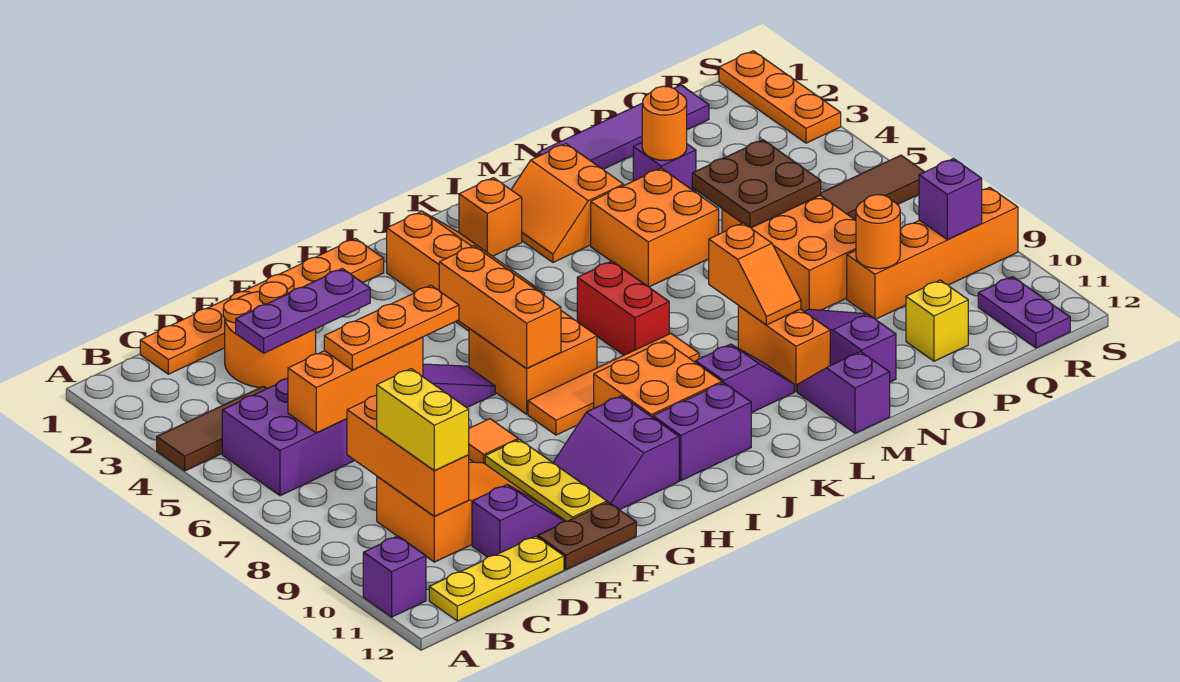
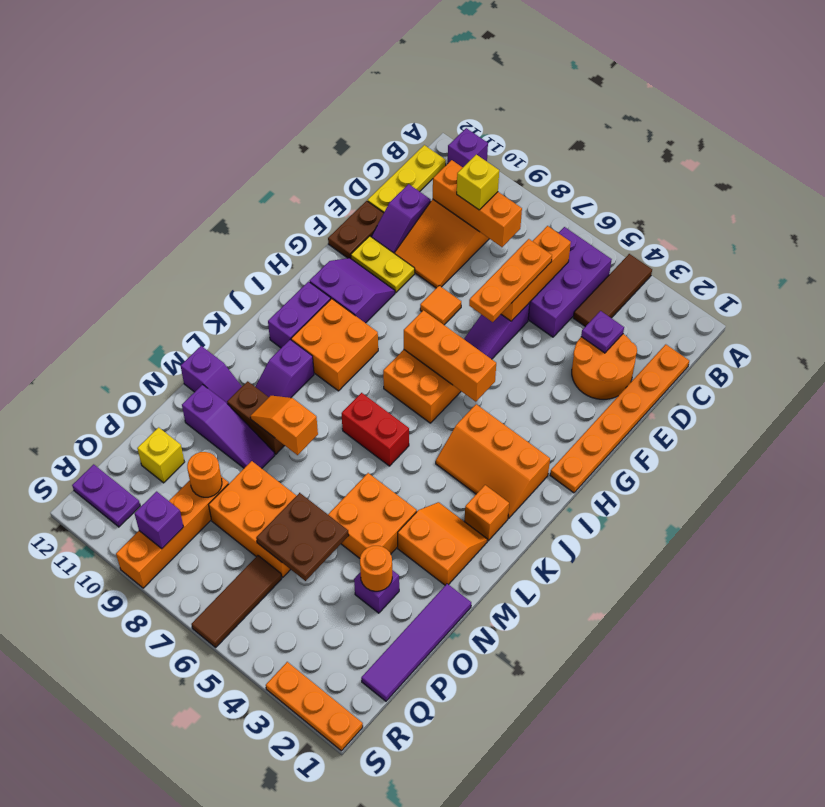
yellow brick C9:C10 level 3 -> yellow brick C9 level 3
purple plate D3:F3 level 2 -> purple plate D3 level 2
yellow plate F9:F11 level 1 -> yellow plate F10:F11 level 1
orange tile H8:K8 level 1 -> none
orange brick M9:M10 level 1 -> brown brick M9:M10 level 1

